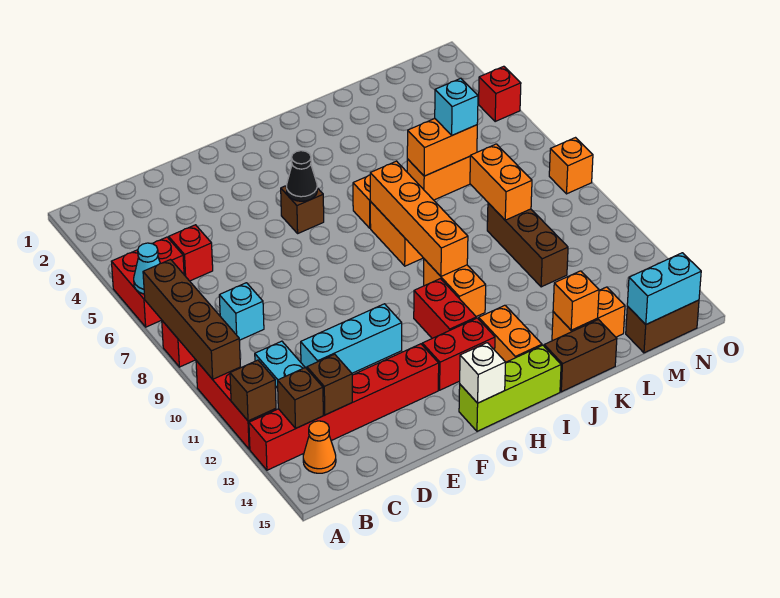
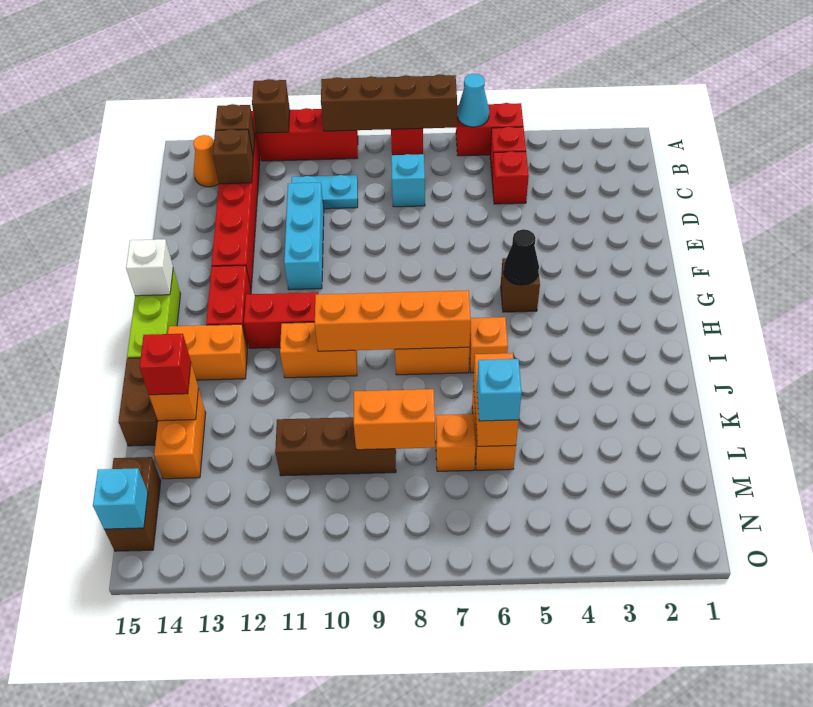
cyan brick M15:N15 level 2 -> cyan brick N15 level 2
red brick O4 level 1 -> red brick K14 level 3
orange brick O8 level 1 -> orange brick L7 level 1

